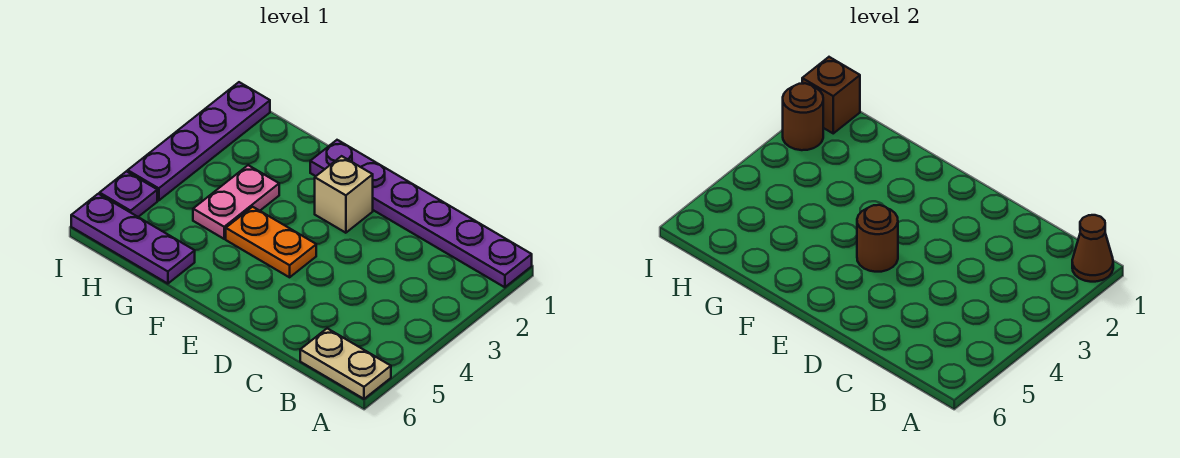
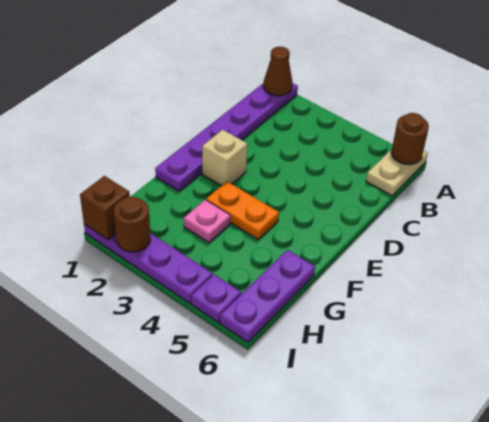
orange plate E4:F4 level 1 -> orange plate F3:F4 level 1
brown round brick E4 level 2 -> brown round brick A6 level 2
pink plate G3:G4 level 1 -> pink plate G3 level 1

